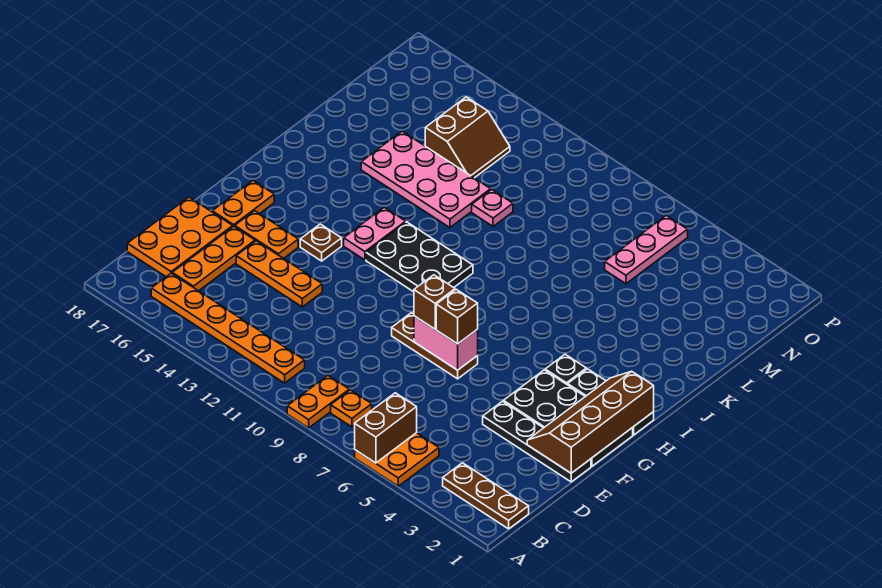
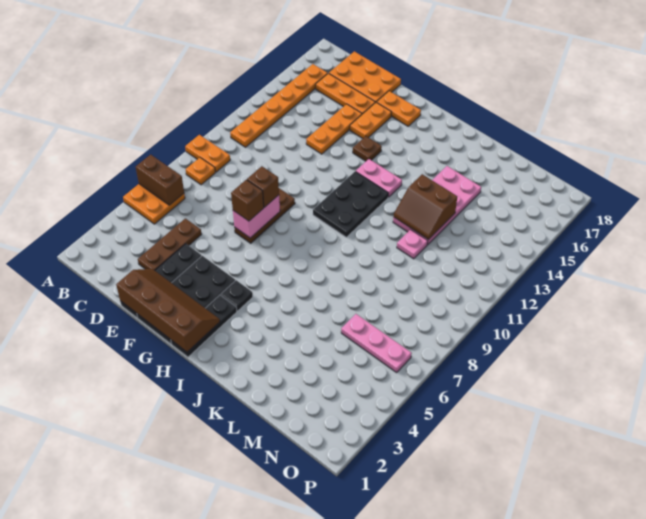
brown plate B1:B3 level 1 -> brown plate D3:D5 level 1
brown slope M13:N14 level 1 top 14 -> brown slope K12:L13 level 2 top 13

